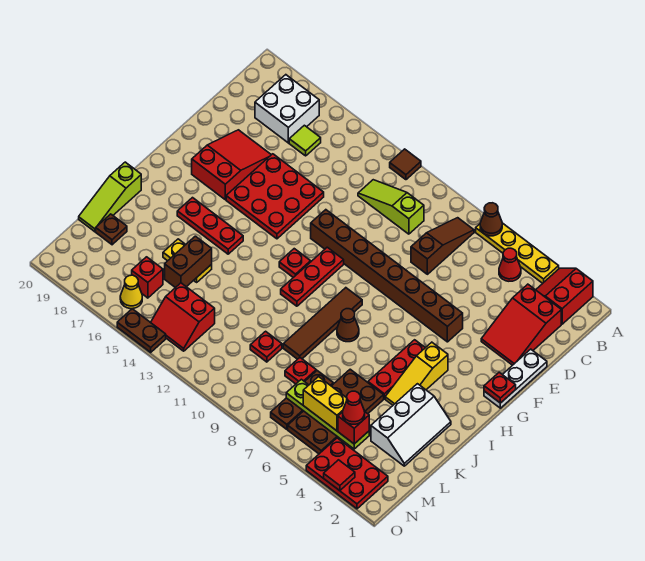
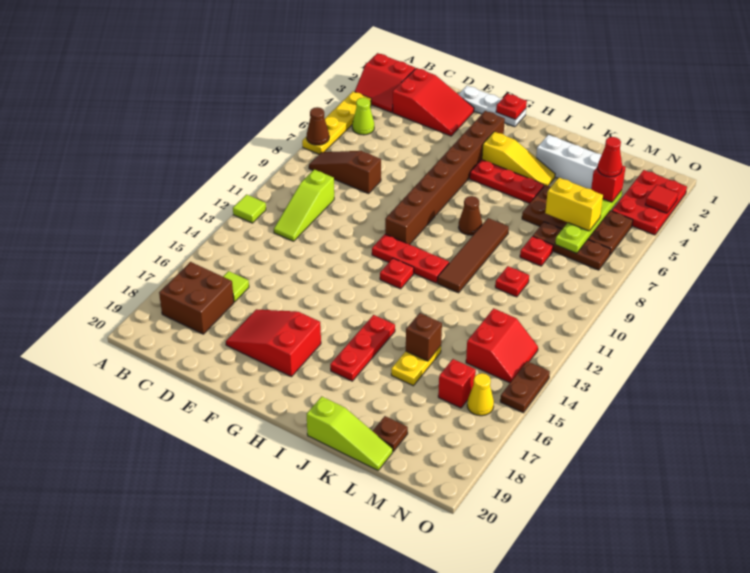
brown tile A12 level 1 -> lime tile A12 level 1
red cone B5 level 1 -> lime cone B5 level 1
white brick B17:C18 level 1 -> brown brick B17:C18 level 1
red plate E14:G16 level 1 -> none
brown brick F5:F12 level 1 -> brown brick G3:G10 level 1
brown tile H9:K9 level 1 -> brown tile J8:J11 level 1
brown brick K15:L15 level 2 -> brown brick K15 level 2
yellow brick M5:M6 level 3 -> yellow brick L6:M6 level 3

